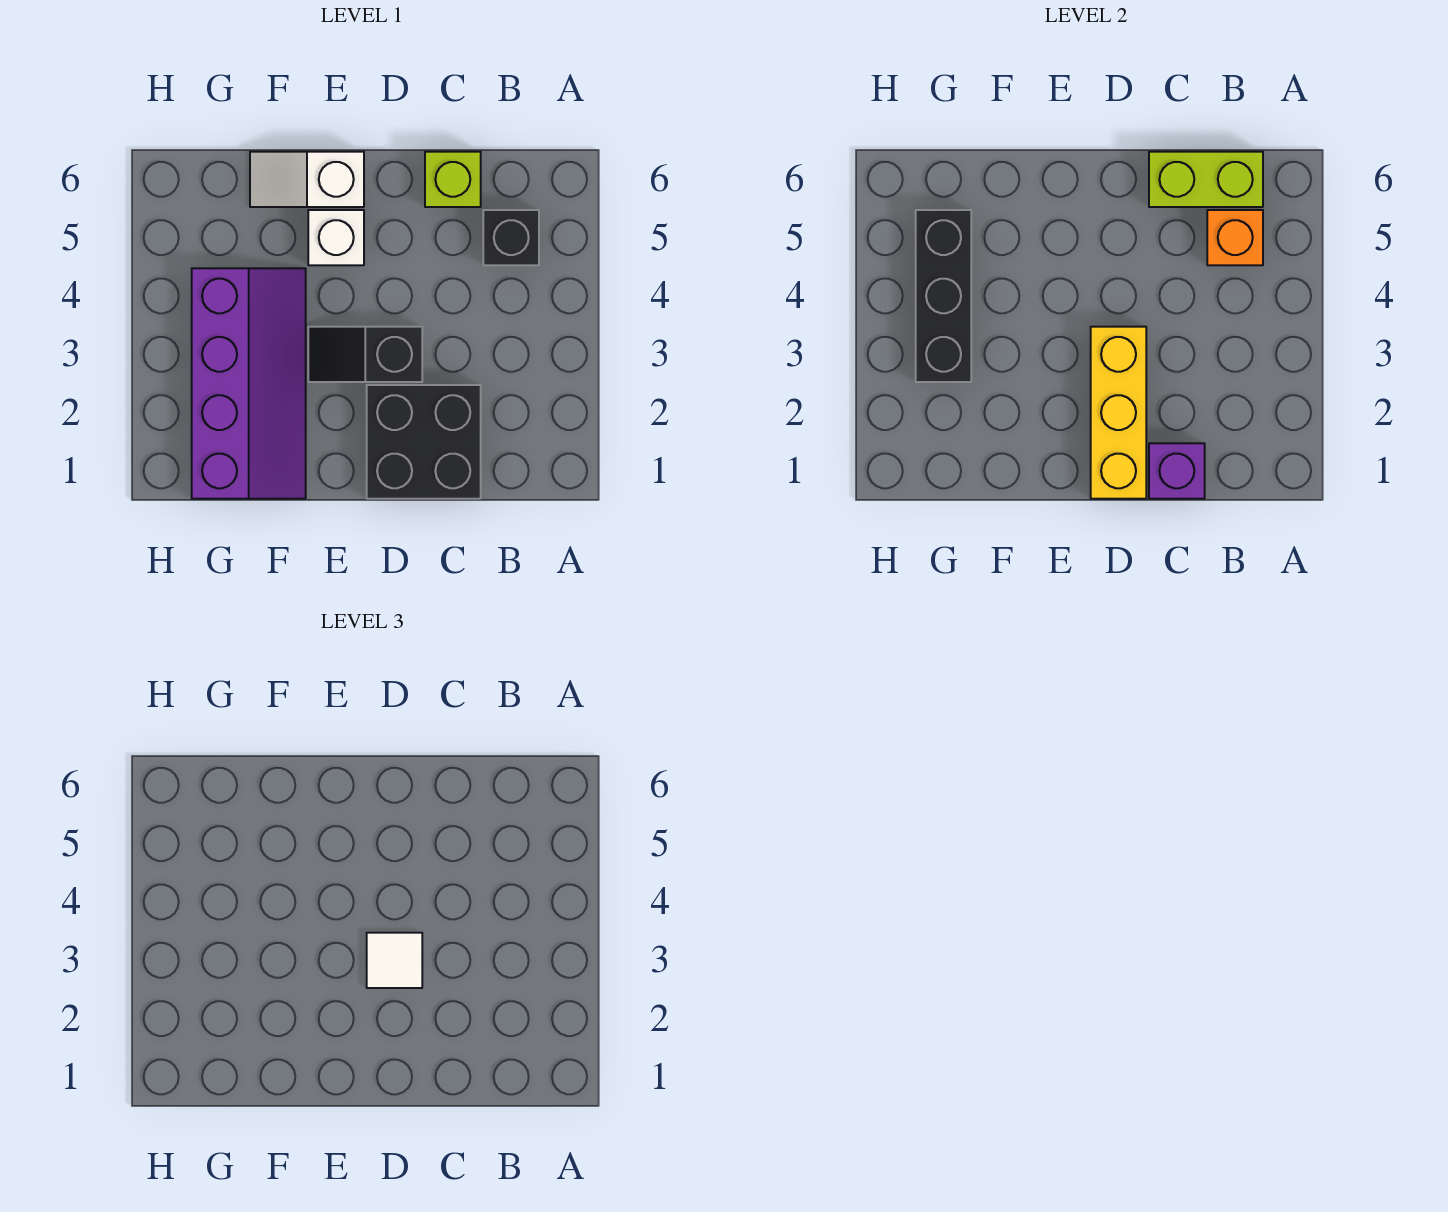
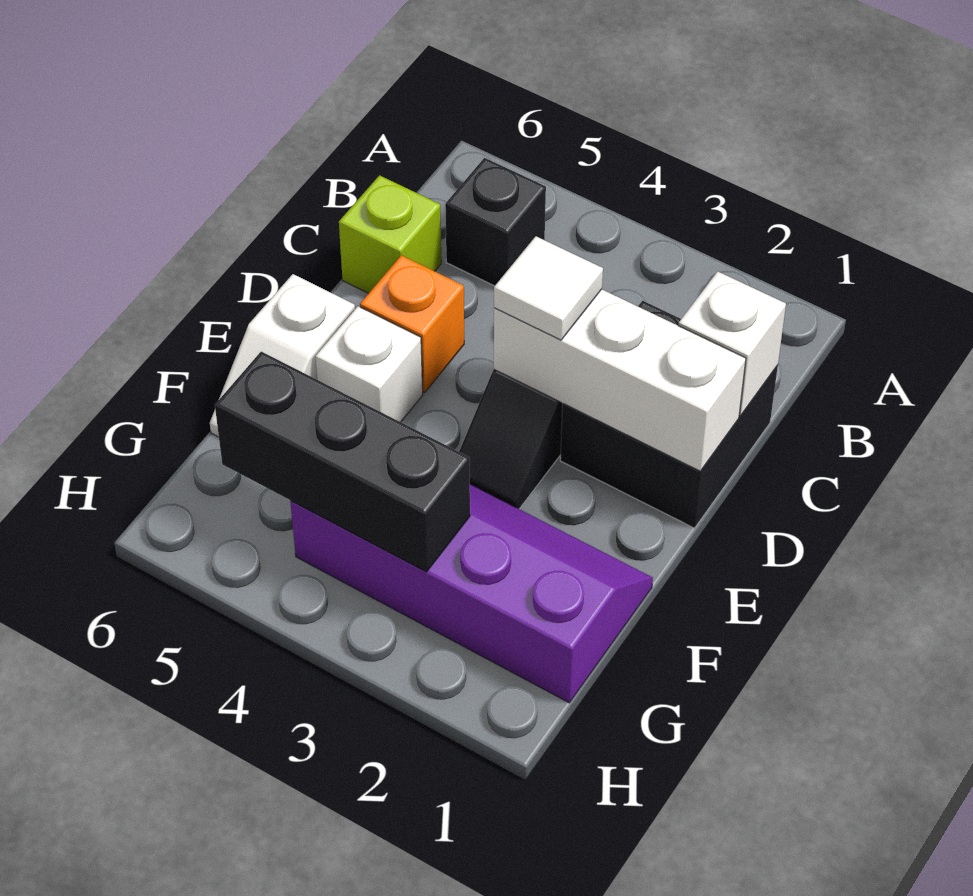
orange brick B5 level 2 -> orange brick D5 level 1
lime brick B6:C6 level 2 -> none
purple brick C1 level 2 -> white brick C1 level 2
yellow brick D1:D3 level 2 -> white brick D1:D3 level 2

